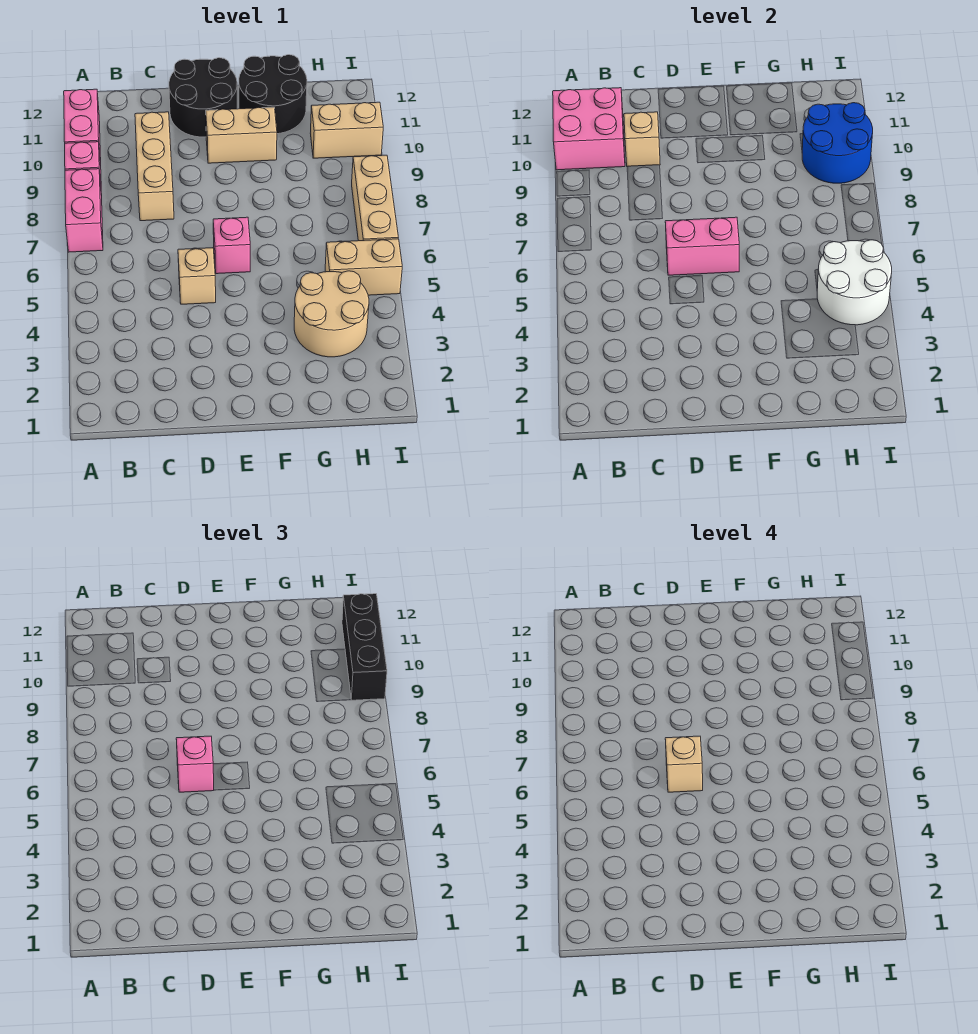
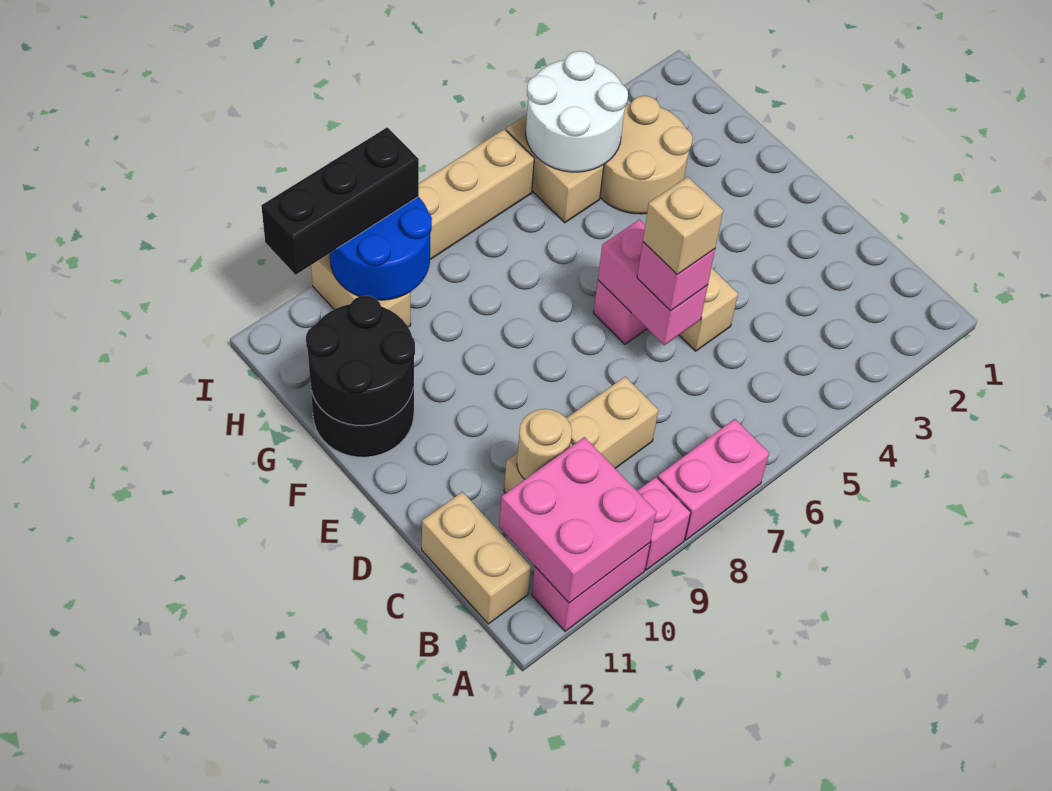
tan brick C10 level 2 -> tan round brick C10 level 2
black round brick D11:E12 level 1 -> black round brick F11:G12 level 2
tan brick E10:F10 level 1 -> tan brick B12:C12 level 1

